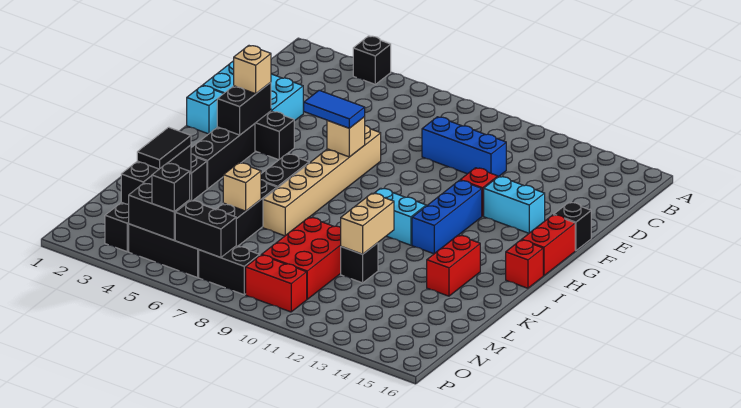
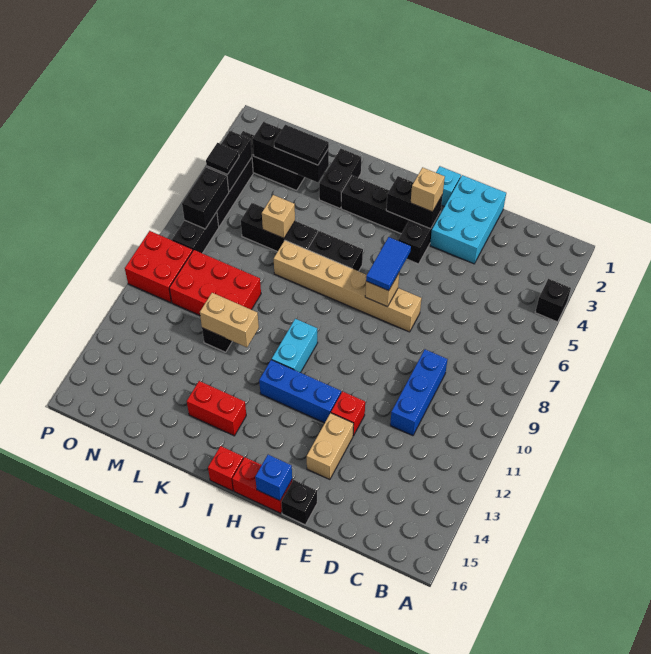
cyan brick F13:F14 level 1 -> tan brick F13:F14 level 1
none -> blue brick G16 level 2
black brick O5 level 3 -> black tile O5 level 3
red brick O9:O10 level 1 -> red brick O9:P10 level 1

